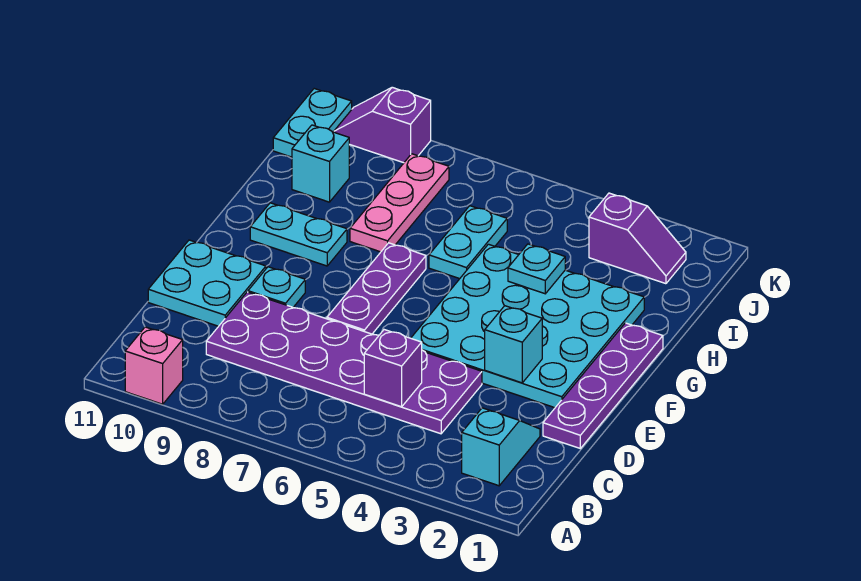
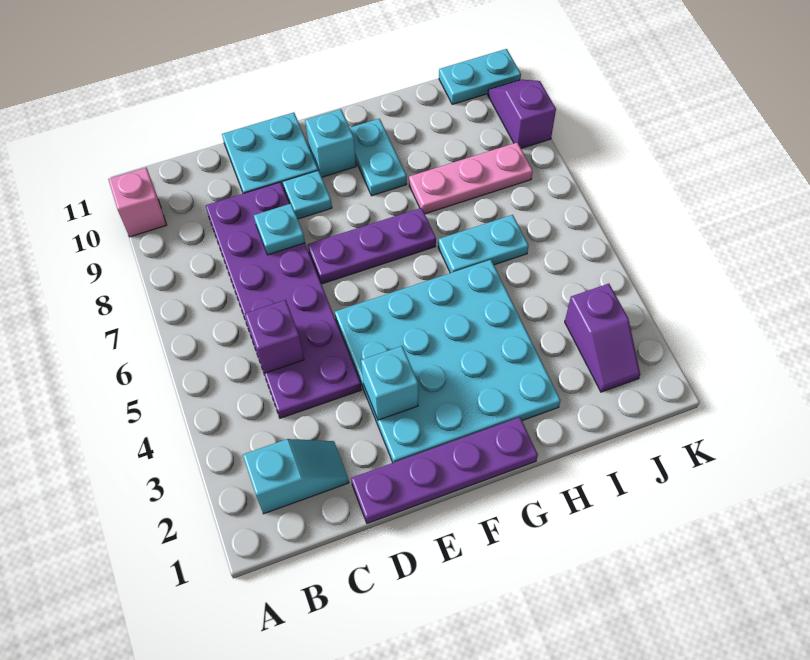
cyan plate H4 level 2 -> cyan plate D8 level 2
cyan brick I10 level 1 -> cyan brick F10 level 1

